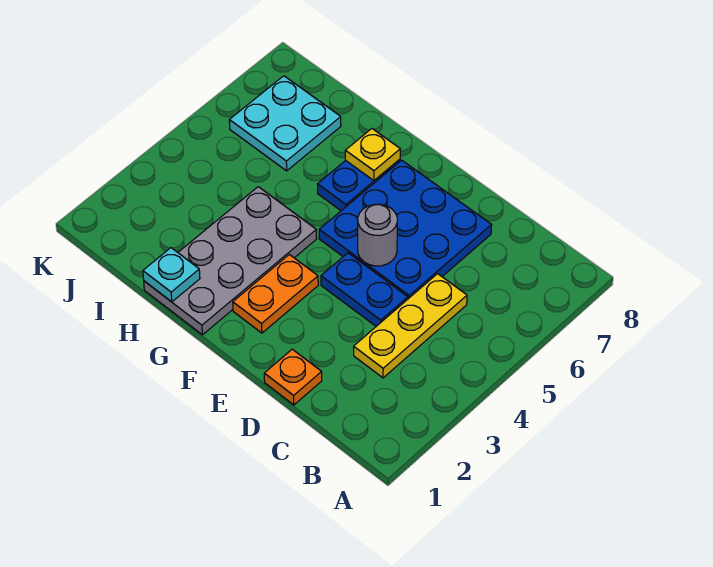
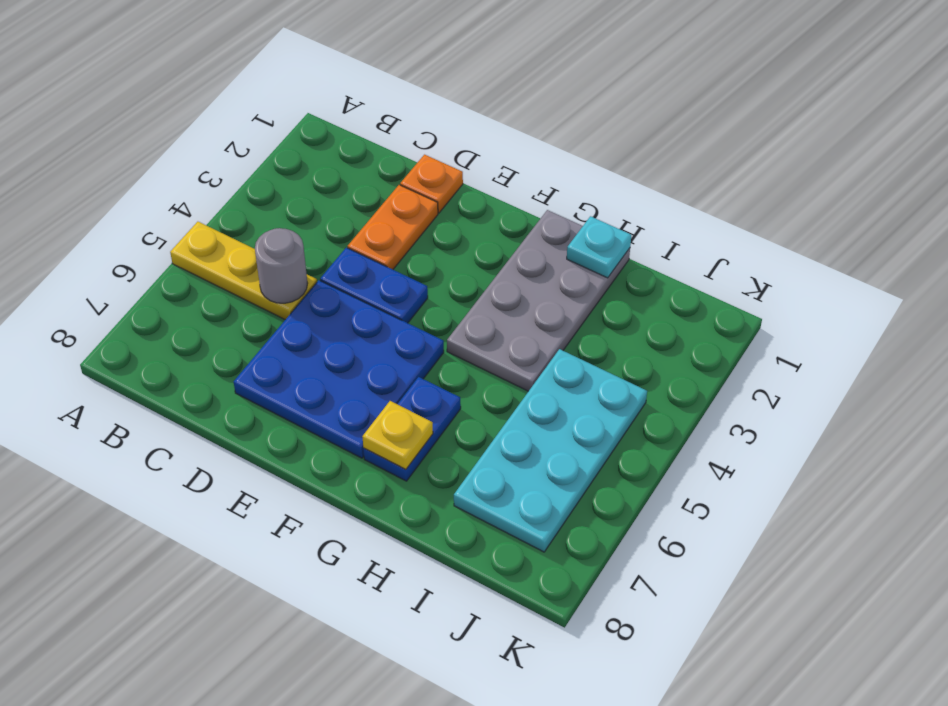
yellow plate C3:C5 level 1 -> yellow plate A5:C5 level 1
grey round brick E5 level 2 -> grey round brick C5 level 2
orange plate F2:F3 level 1 -> orange plate D2:D3 level 1
cyan plate I6:J7 level 1 -> cyan plate I4:J7 level 1

